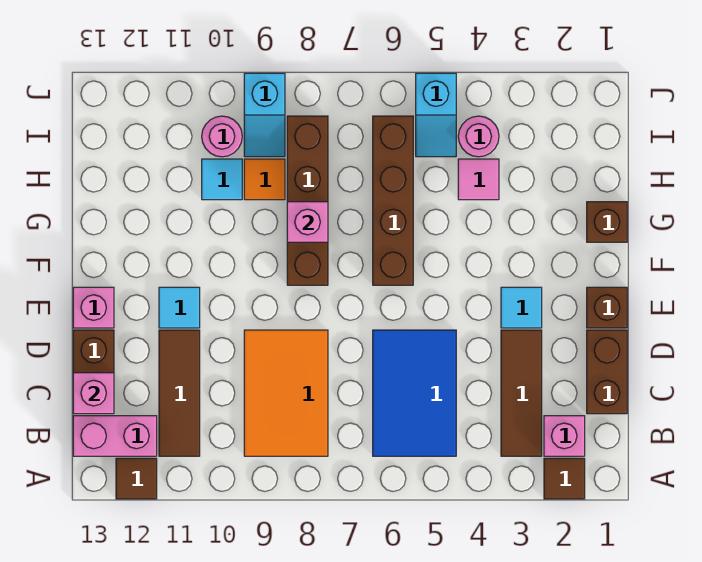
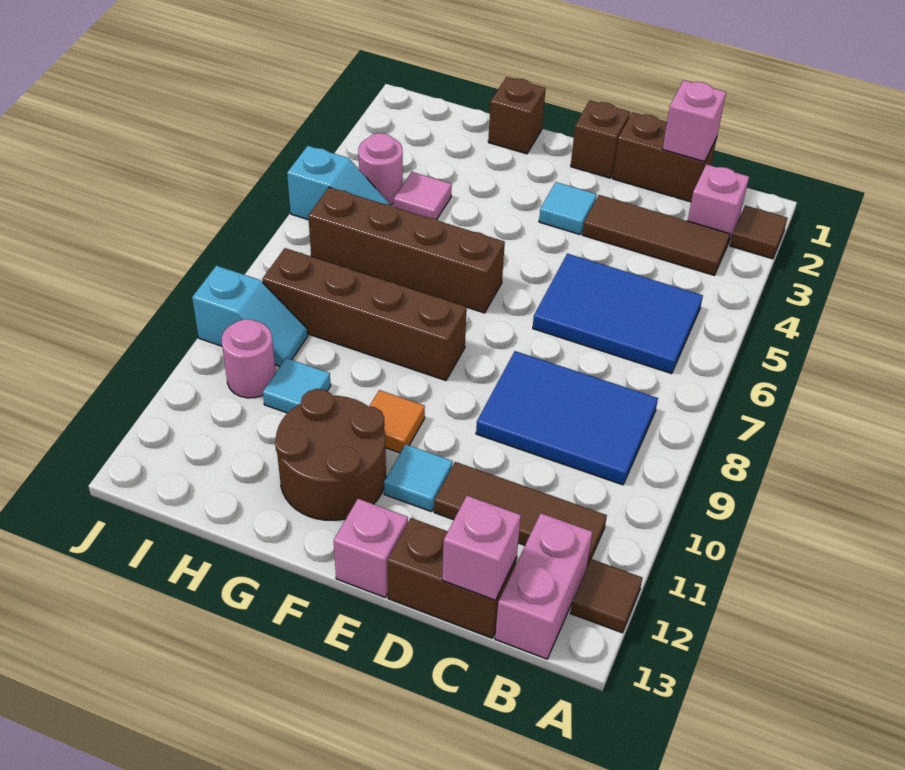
orange tile B8:D9 level 1 -> blue tile B8:D9 level 1
none -> brown round brick F11:G12 level 1
pink brick G8 level 2 -> pink brick C1 level 2
orange tile H9 level 1 -> orange tile F10 level 1

